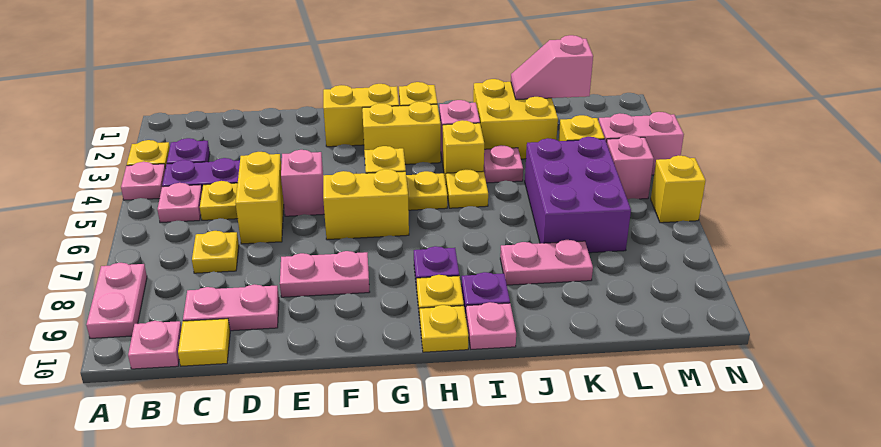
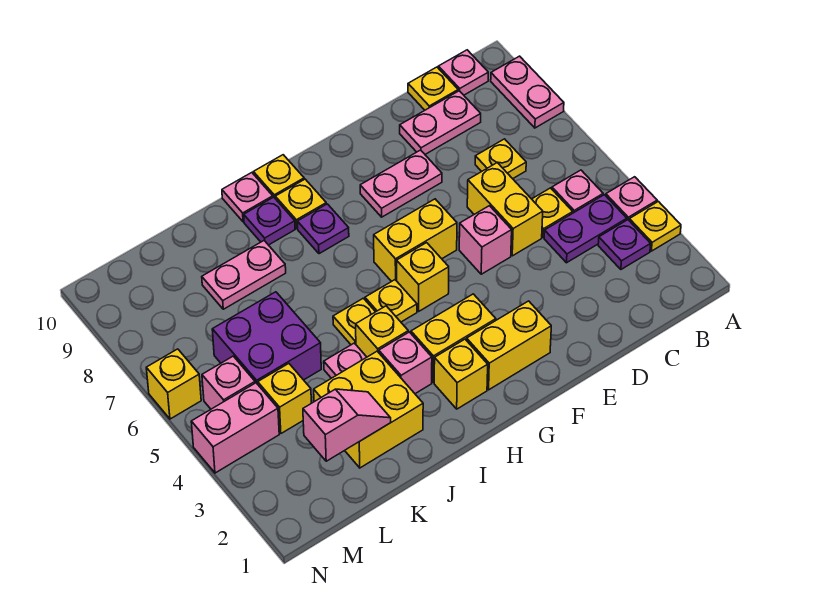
yellow tile C10 level 1 -> yellow plate C10 level 1
purple brick K5:L7 level 1 -> purple brick K5:L6 level 1

